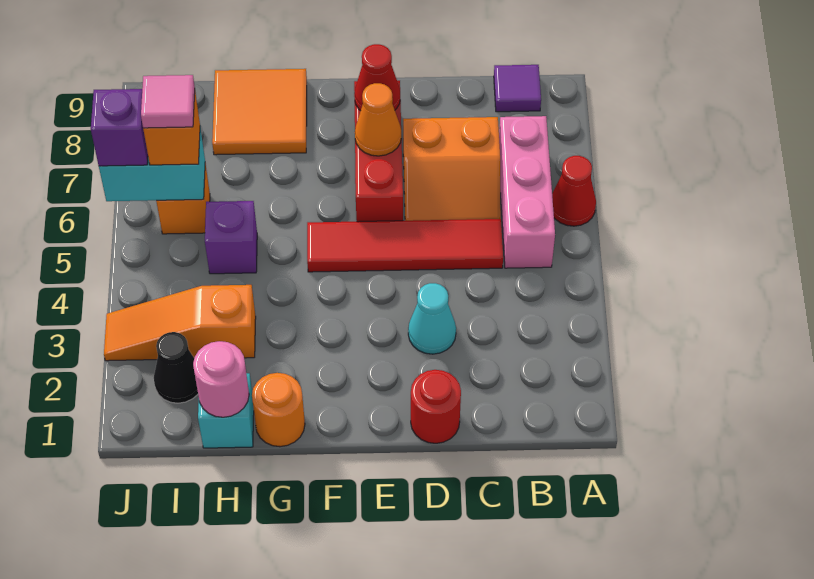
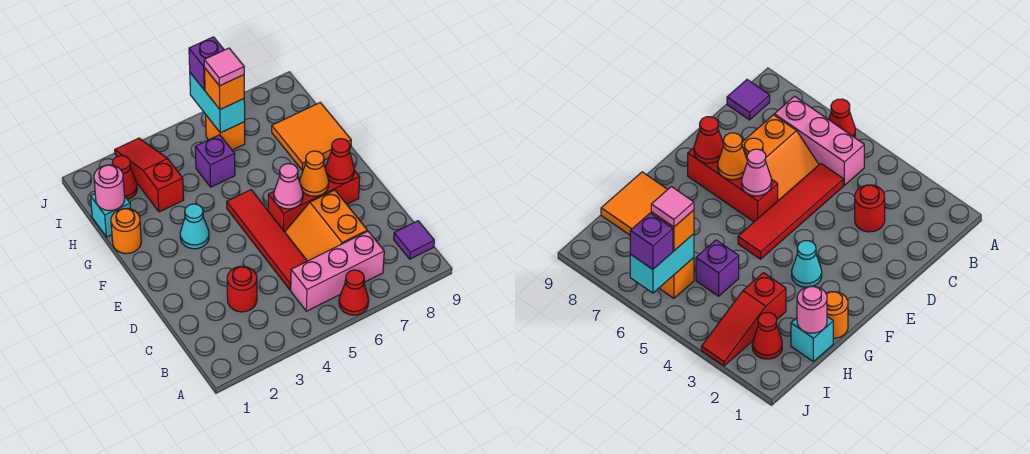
red round brick D1 level 1 -> red round brick C3 level 1
cyan cone D3 level 1 -> cyan cone F3 level 1
none -> pink cone E6 level 2
orange slope H3:J3 level 1 top H -> red slope H3:J3 level 1 top H
black cone I2 level 1 -> red cone I2 level 1

